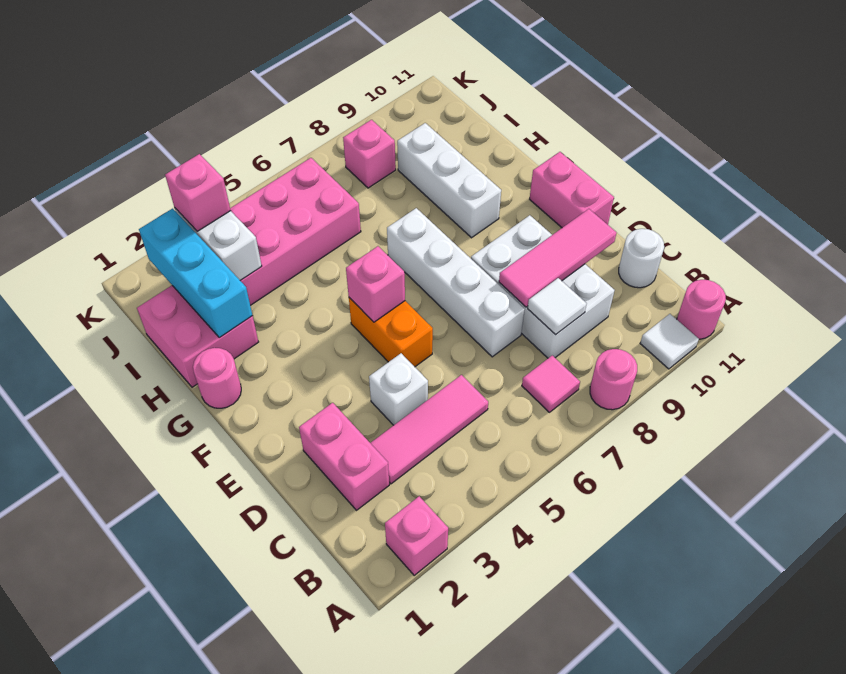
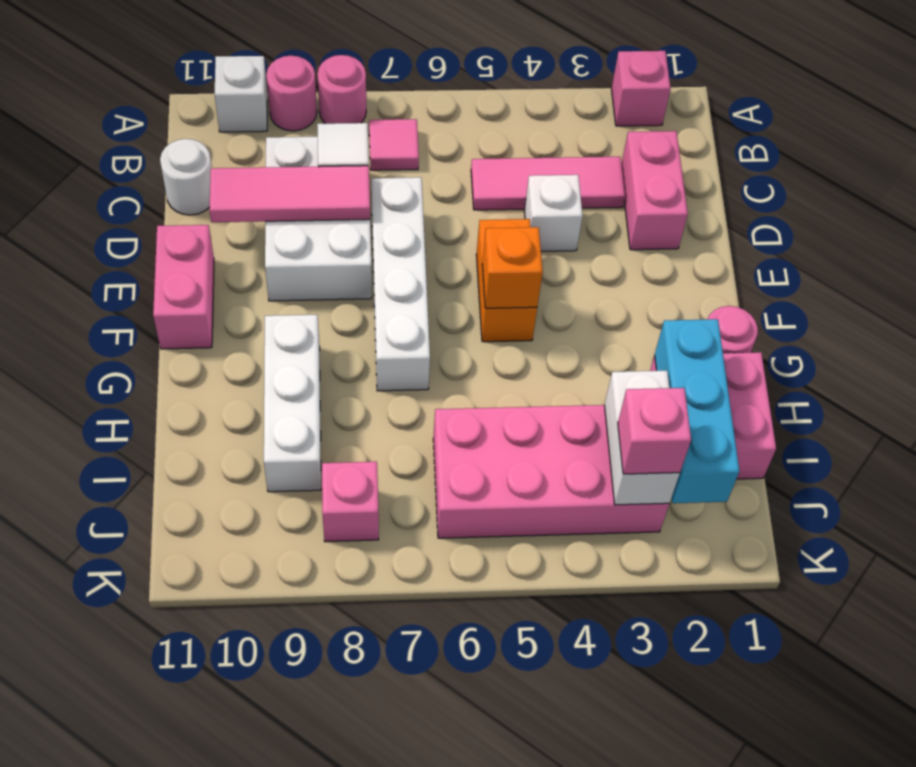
white tile A10 level 1 -> white brick A10 level 1
pink round brick A11 level 1 -> pink round brick A9 level 1
pink brick F5 level 2 -> orange brick F5 level 2

